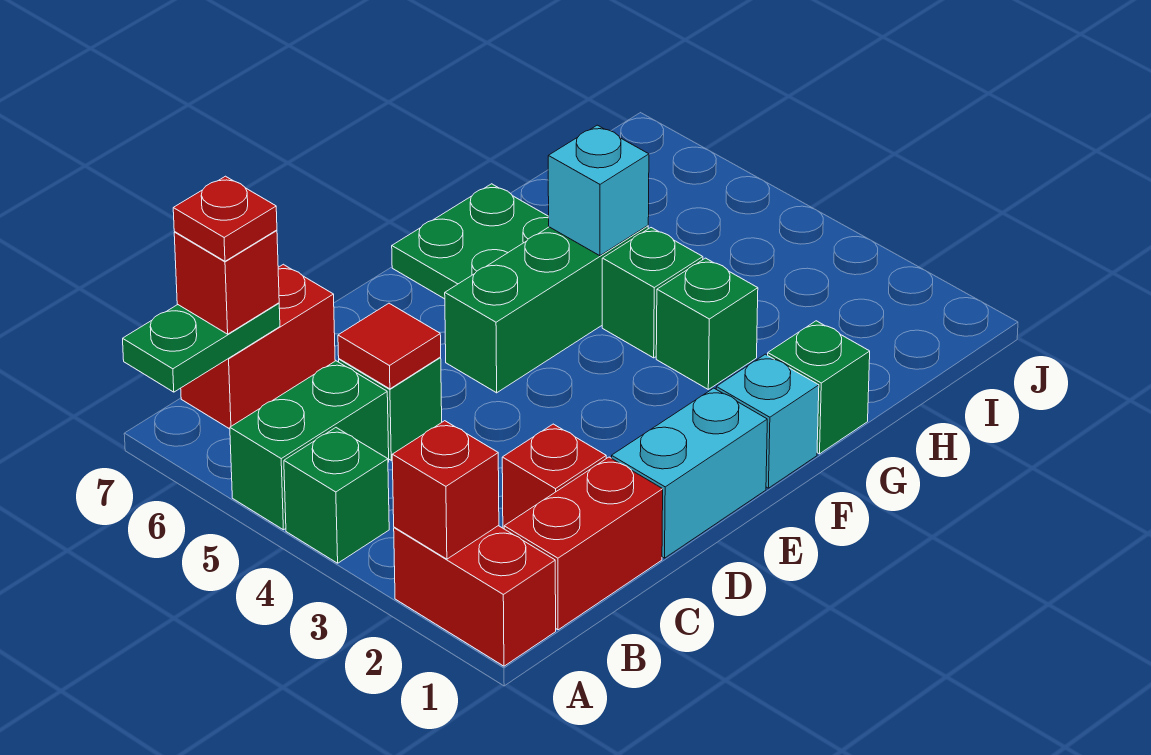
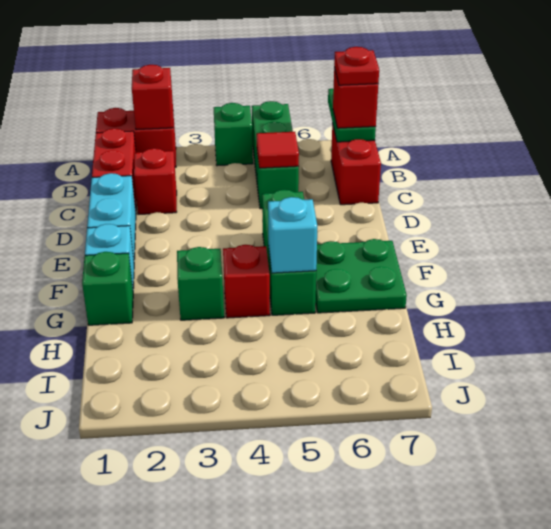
green brick G4 level 1 -> red brick G4 level 1

